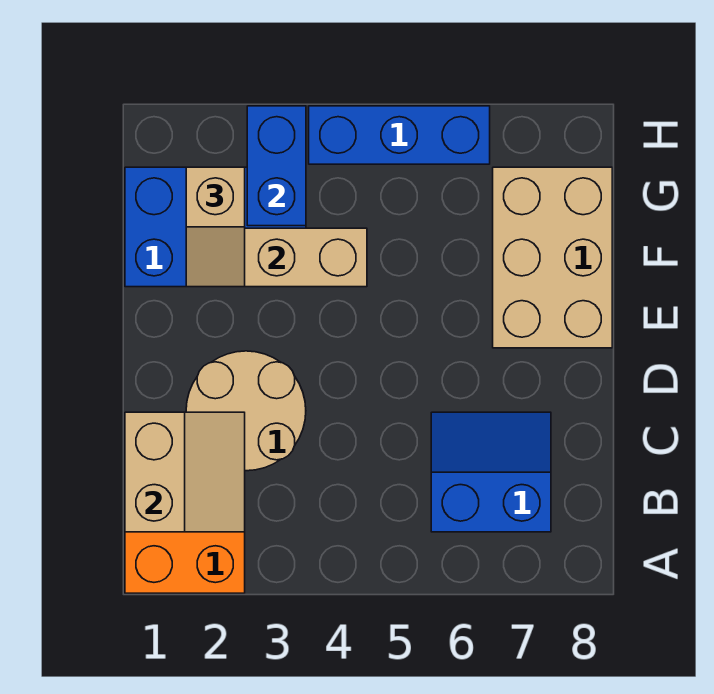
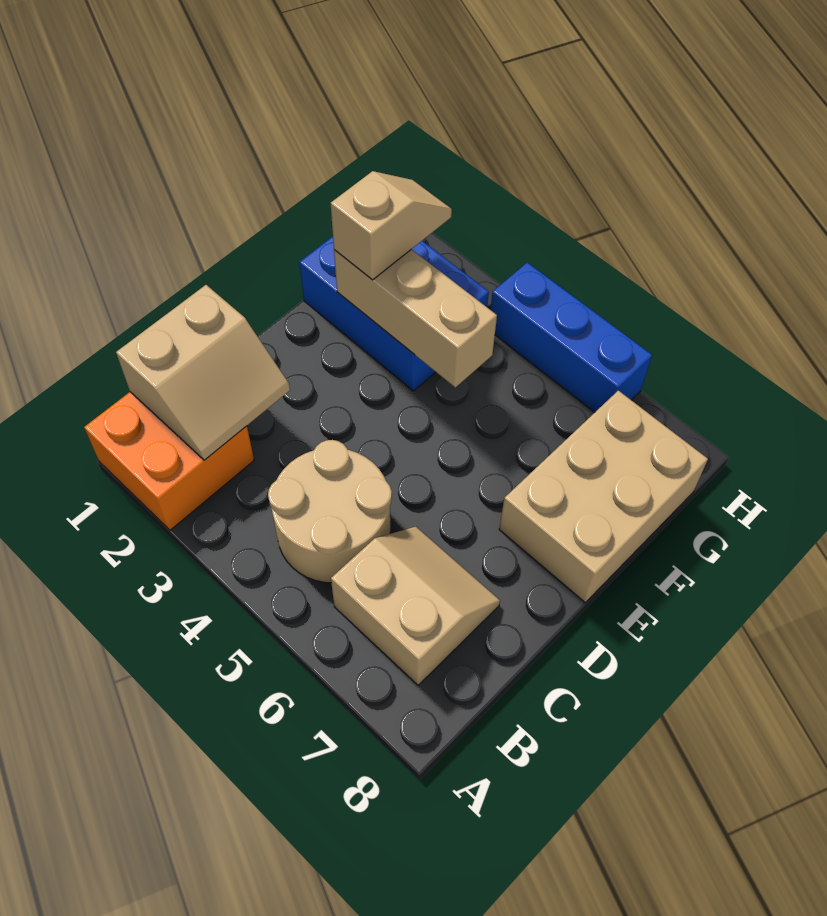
blue slope B6:C7 level 1 top B -> tan slope B6:C7 level 1 top B
tan round brick C2:D3 level 1 -> tan round brick B4:C5 level 1
tan slope F2:G2 level 3 top G -> tan slope F2:G2 level 3 top F
blue brick G3:H3 level 2 -> none

